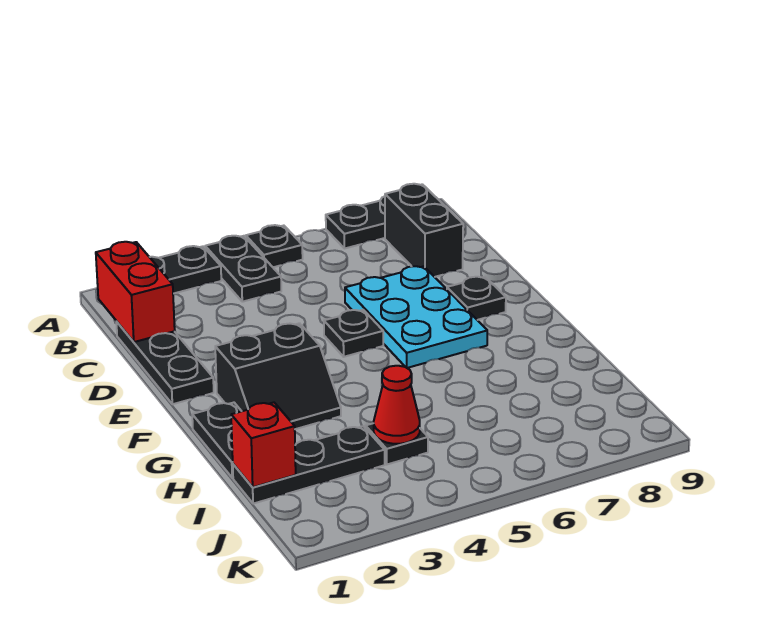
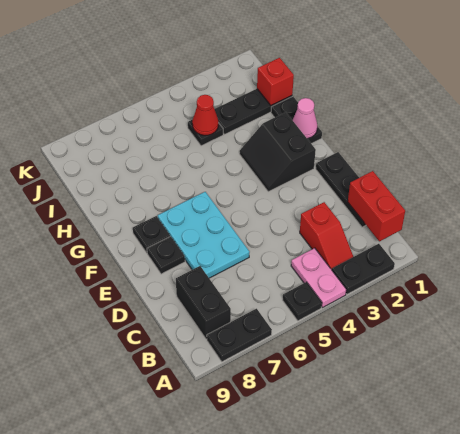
black plate A4:B4 level 1 -> pink plate A4:B4 level 1
none -> red slope B3:C3 level 1 top C
black plate E5 level 1 -> black plate F8 level 1
black slope F2:G3 level 1 top F -> black slope F2:G3 level 1 top 2
none -> pink cone G1 level 2

